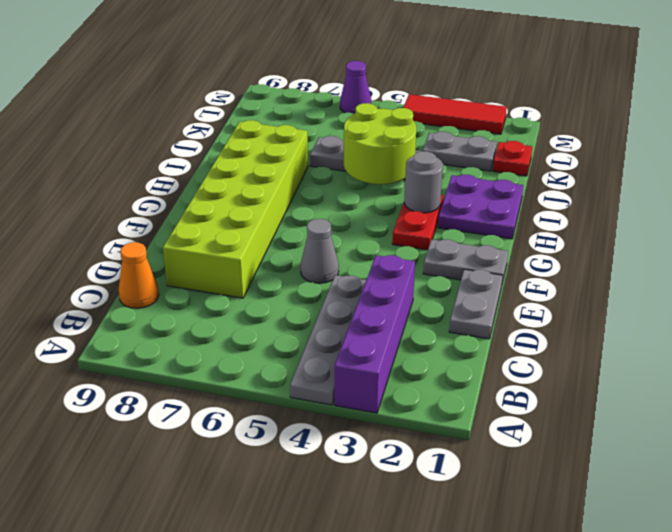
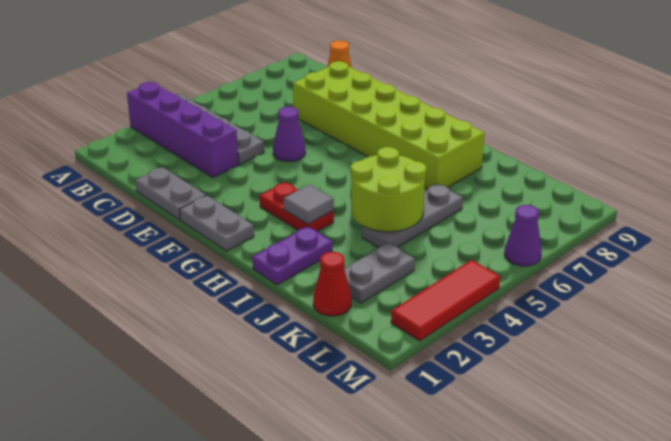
grey cone E5 level 1 -> purple cone E5 level 1
grey plate F1:F2 level 1 -> grey plate F1:G1 level 1
purple plate H1:I2 level 1 -> purple plate I1:I2 level 1
grey round brick H3 level 2 -> grey tile H3 level 2
red plate K1 level 1 -> red cone K1 level 1

